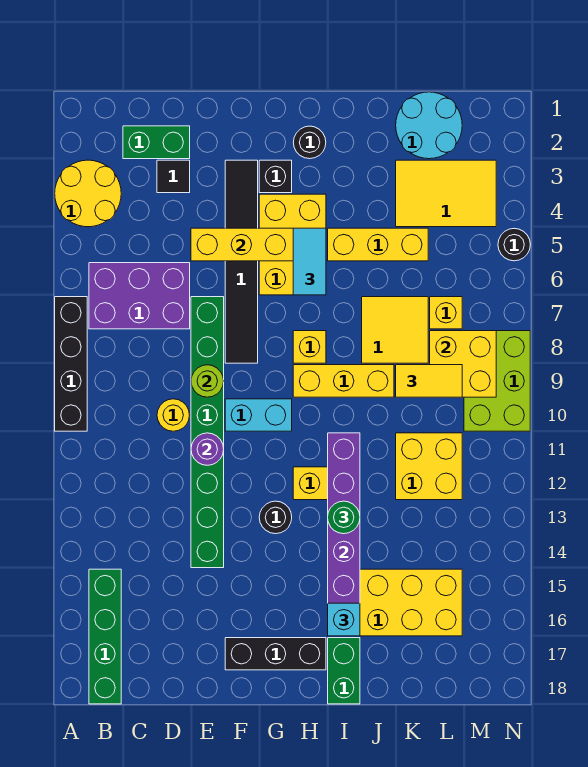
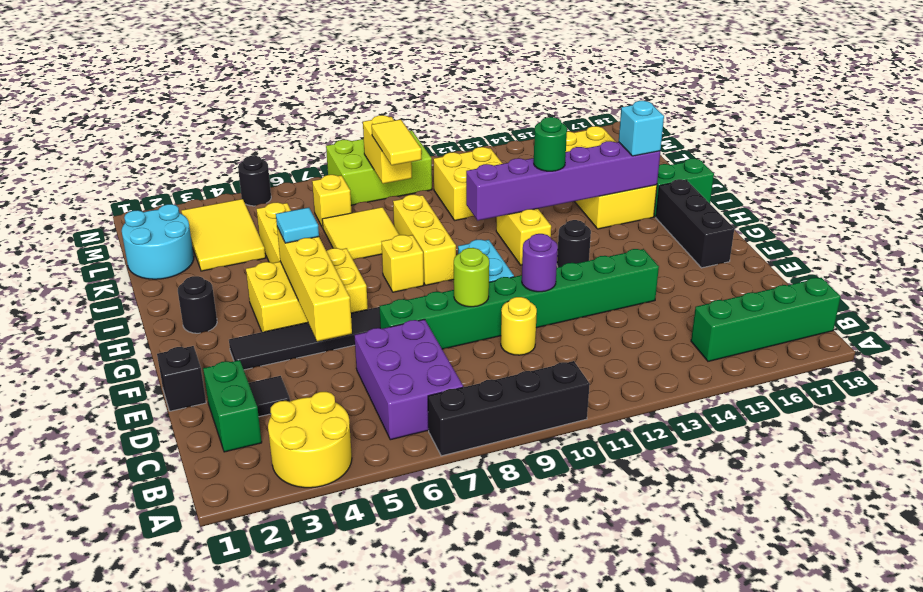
black brick G3 level 1 -> black brick E1 level 1
cyan tile H5:H6 level 3 -> cyan tile H5 level 3
yellow brick L8:M9 level 2 -> yellow brick L9:M9 level 2

